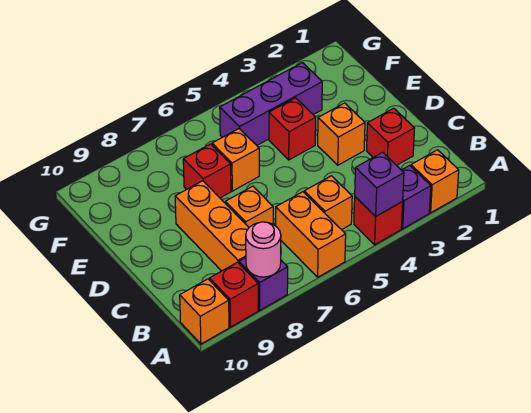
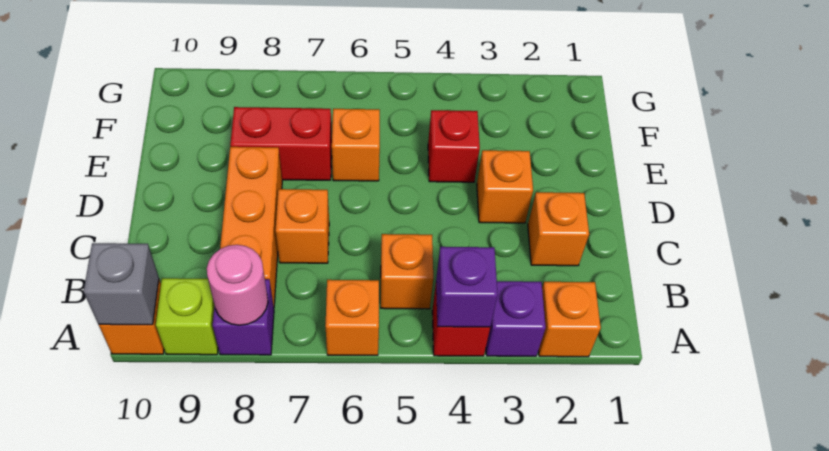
orange brick A6:B6 level 1 -> orange brick A6 level 1
red brick A9 level 1 -> lime brick A9 level 1
none -> grey brick A10 level 2
red brick C2 level 1 -> orange brick C2 level 1
red brick E7 level 1 -> red brick E7:E8 level 1
purple brick F3:F5 level 1 -> none

